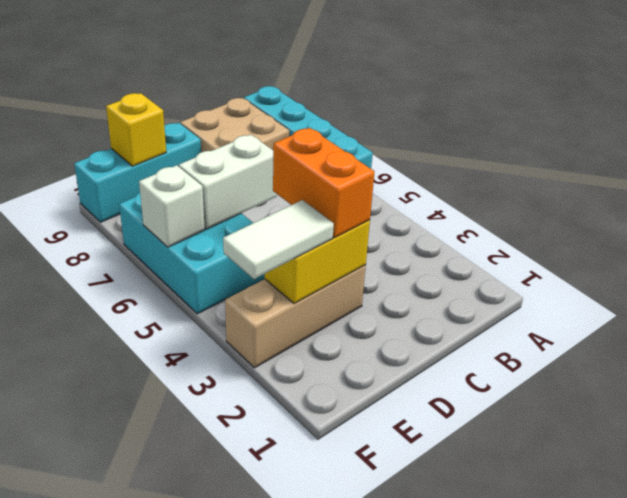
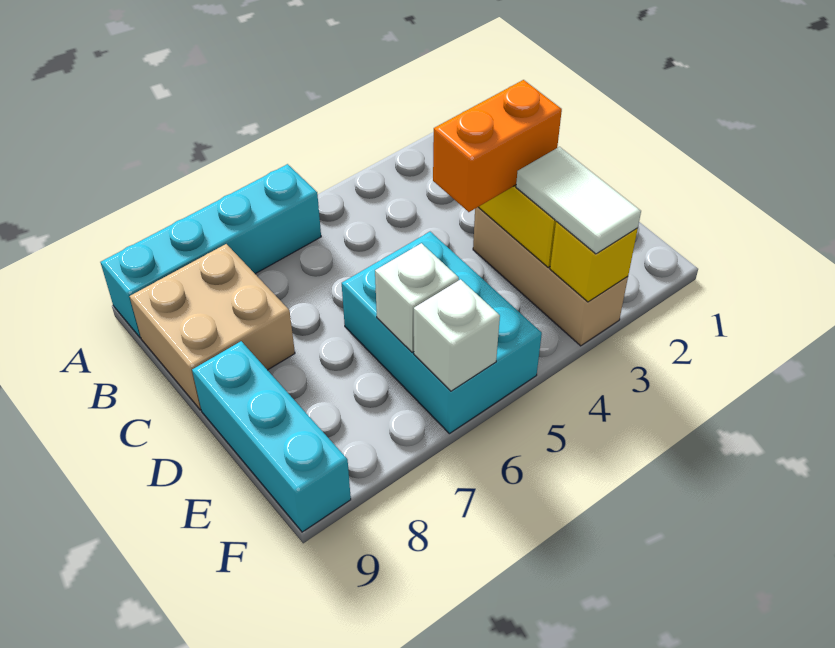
white brick D6:E6 level 2 -> white brick E6 level 2
cyan brick E5:F7 level 1 -> cyan brick D5:F6 level 1
yellow brick E9 level 2 -> yellow brick F3 level 2

